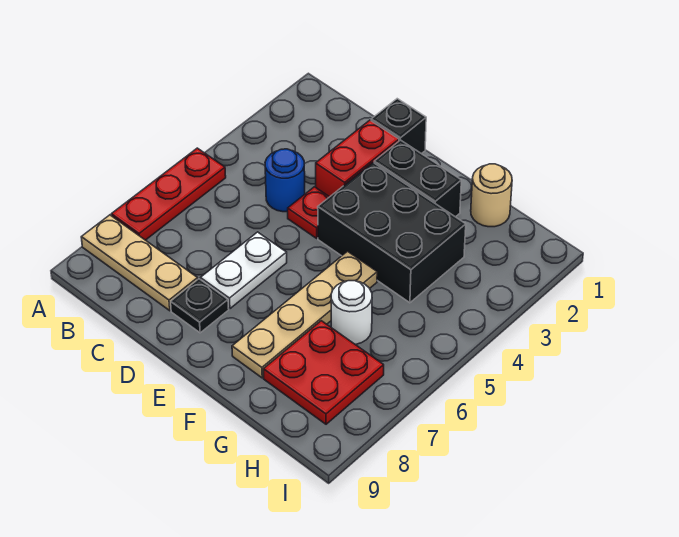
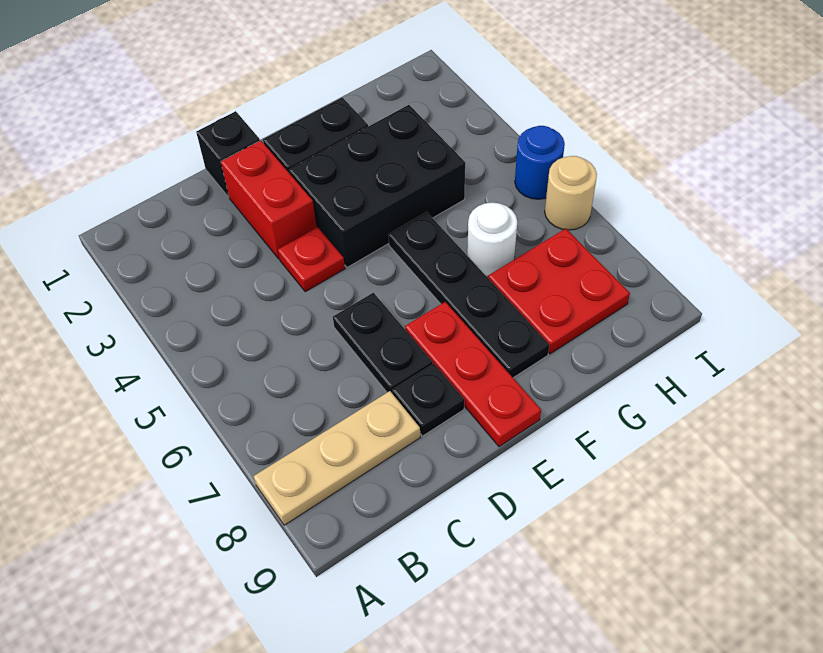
red plate A5:A7 level 1 -> red plate E7:E9 level 1
blue round brick C4 level 1 -> blue round brick I5 level 1
white plate D6:D7 level 1 -> black plate D6:D7 level 1
tan plate F5:F8 level 1 -> black plate F5:F8 level 1
tan round brick G1 level 1 -> tan round brick I6 level 1

